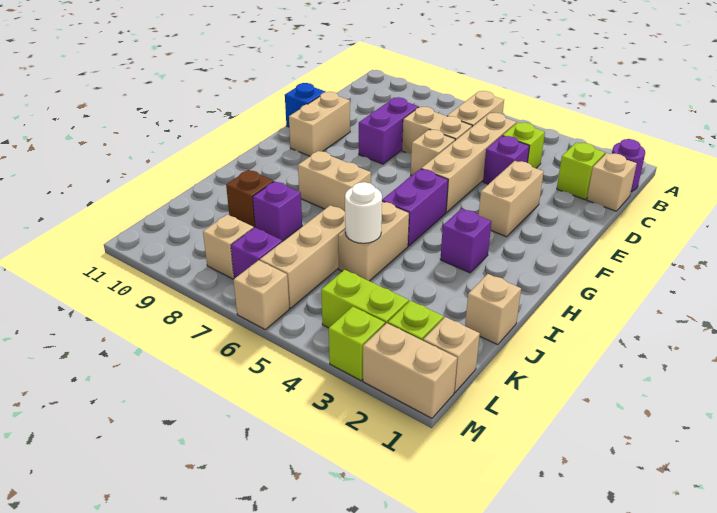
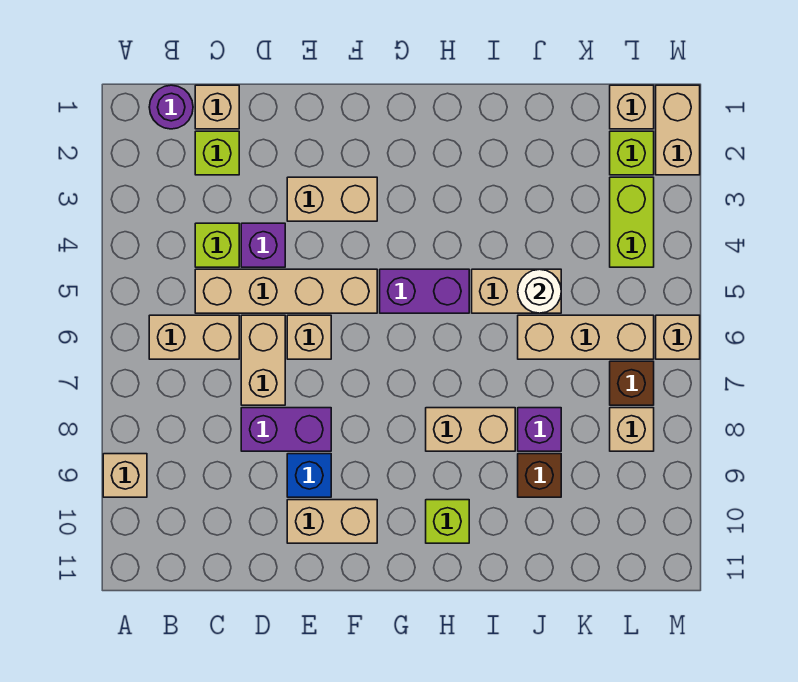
blue brick E11 level 1 -> blue brick E9 level 1
purple brick H3 level 1 -> none
tan brick H7:H8 level 1 -> tan brick H8:I8 level 1
tan brick J1 level 1 -> tan brick A9 level 1
purple brick L7 level 1 -> brown brick L7 level 1
lime brick M3 level 1 -> lime brick H10 level 1

